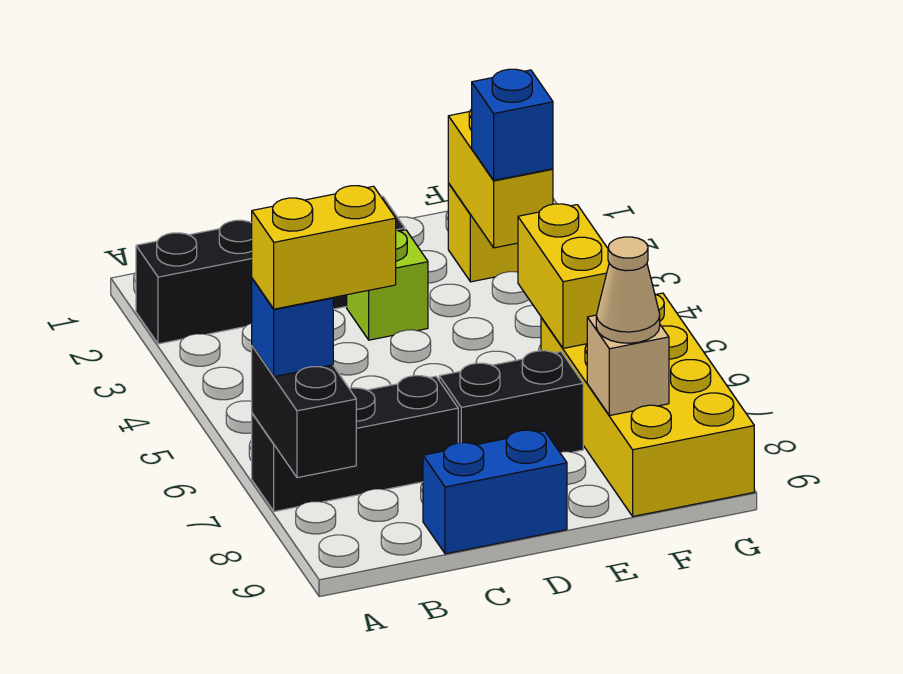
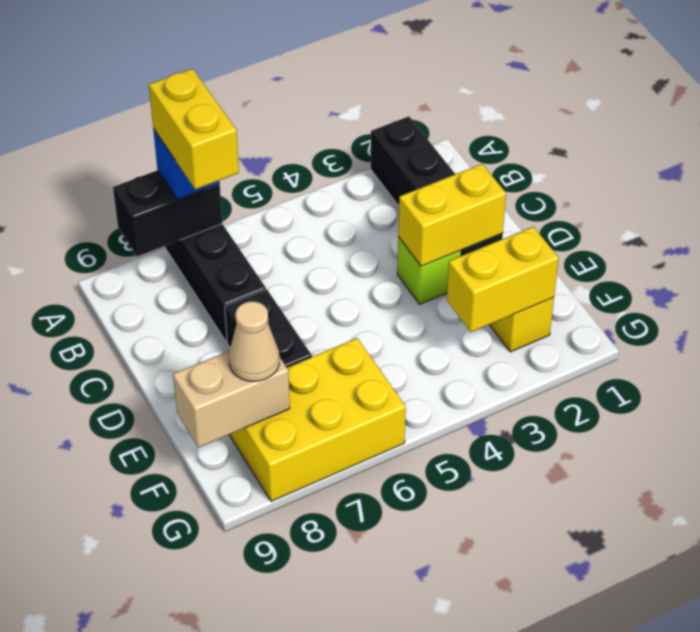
blue brick C9:D9 level 1 -> none
blue brick F3 level 3 -> none
yellow brick F5:F6 level 2 -> yellow brick D2:D3 level 2
yellow brick F6:G9 level 1 -> yellow brick F6:G8 level 1
tan brick F8 level 2 -> tan brick F8:F9 level 2

